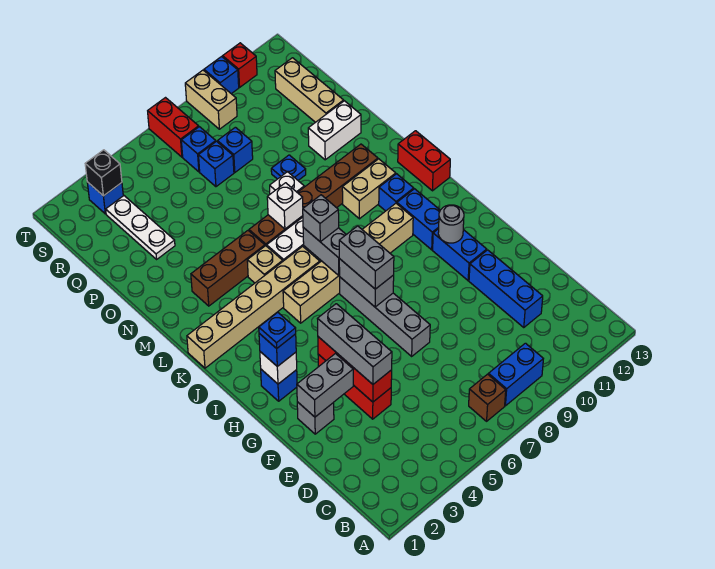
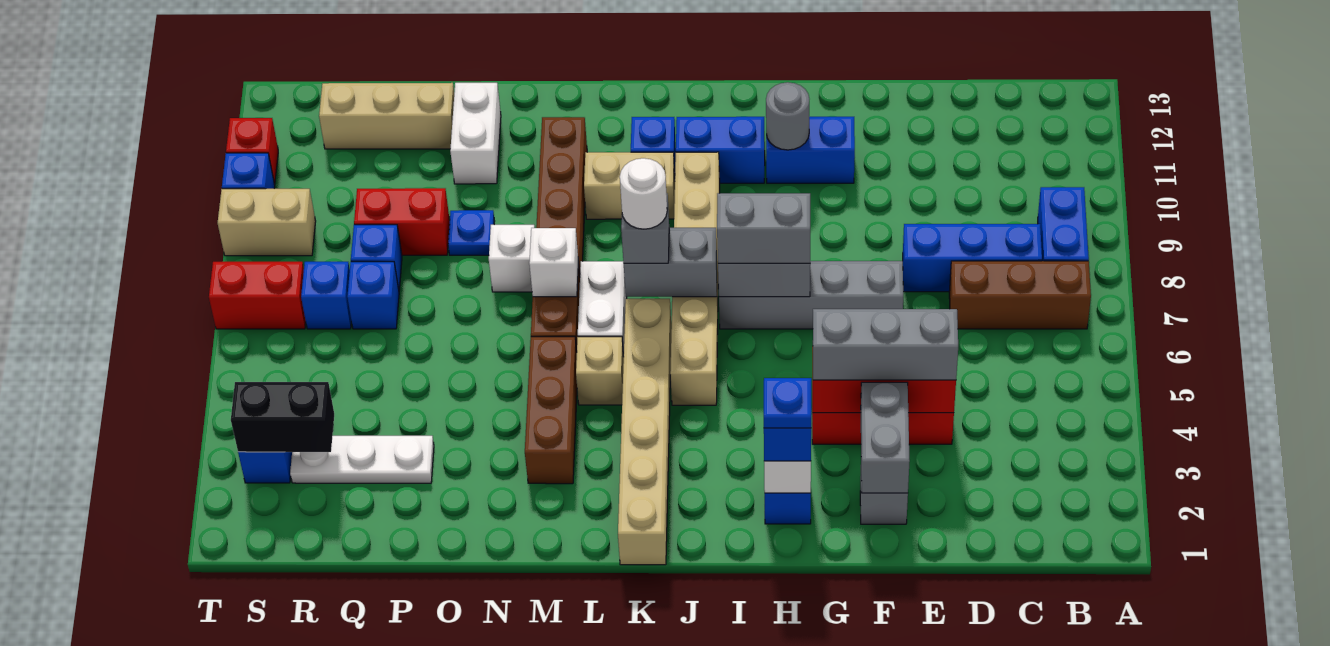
brown brick B7 level 1 -> brown brick B7:D7 level 1
blue brick D11:F11 level 1 -> blue brick C8:E8 level 1
none -> white round brick K7 level 4
red brick K13:L13 level 1 -> red brick P9:Q9 level 1
tan brick L10:L11 level 1 -> tan brick K10:L10 level 1
black brick S3 level 2 -> black brick R3:S3 level 2

